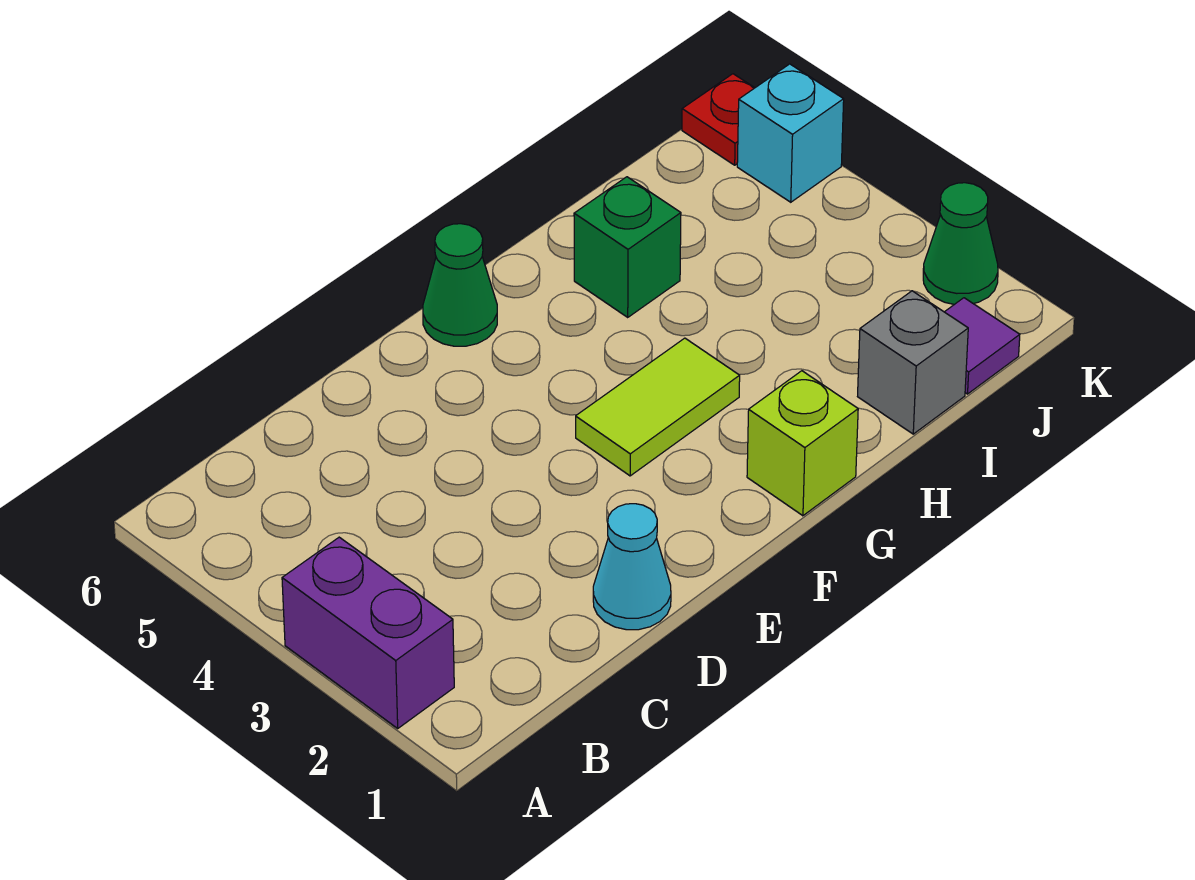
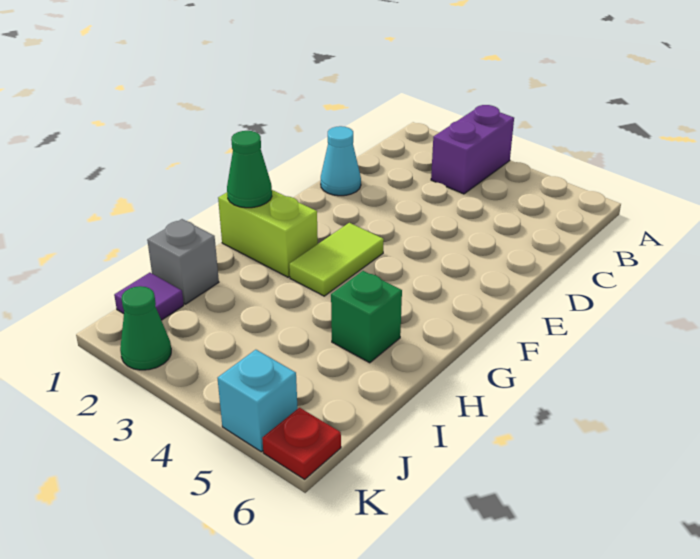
purple brick A2:A3 level 1 -> purple brick A3:B3 level 1
green cone F6 level 1 -> green cone G1 level 2
lime brick G1 level 1 -> lime brick G1:G2 level 1

